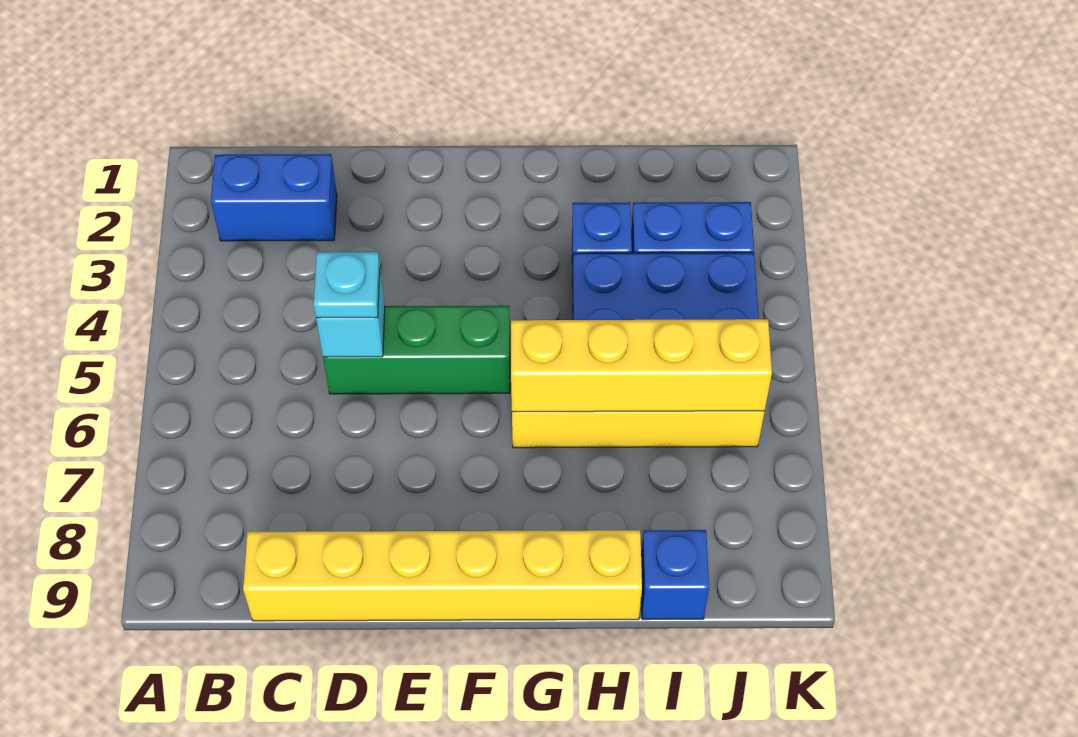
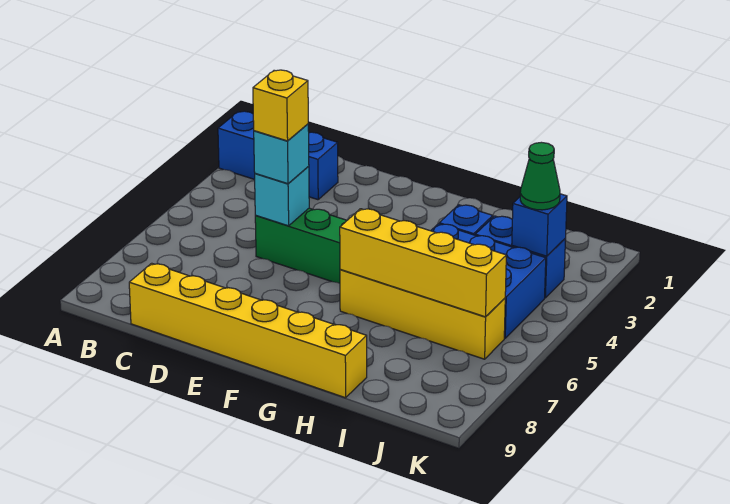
blue brick B2:C2 level 1 -> blue brick A2:C2 level 1
cyan plate D5 level 3 -> cyan brick D5 level 3
none -> yellow brick D5 level 4
blue brick I9 level 1 -> blue brick J3 level 2
none -> green cone J3 level 3

